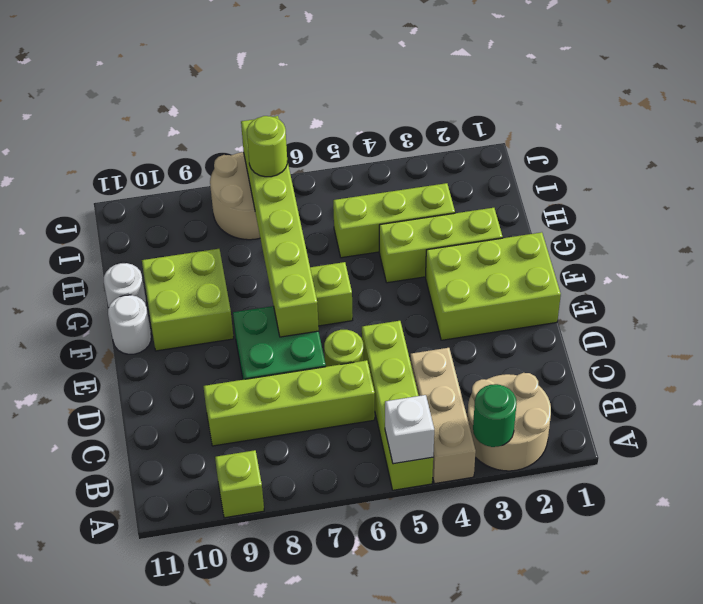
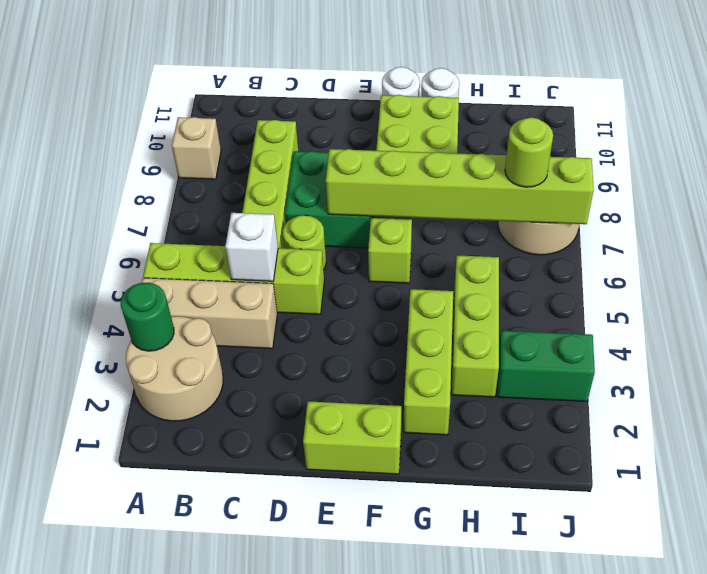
white brick A5 level 2 -> white brick C5 level 2
lime brick A9 level 1 -> tan brick A9 level 1
lime brick E1:F3 level 1 -> lime brick E1:F1 level 1
none -> green brick I3:J3 level 1

